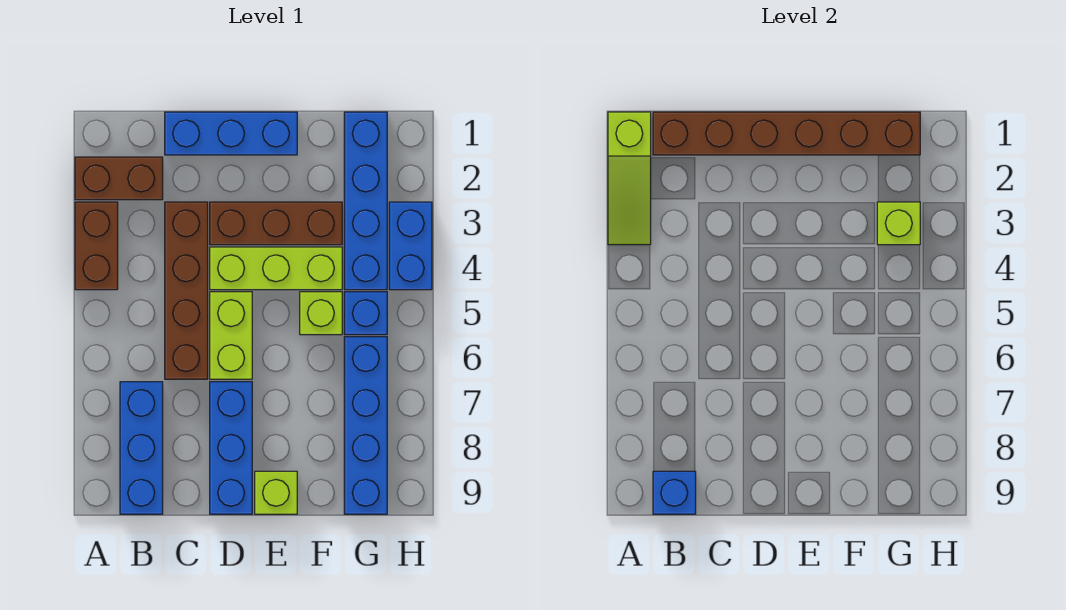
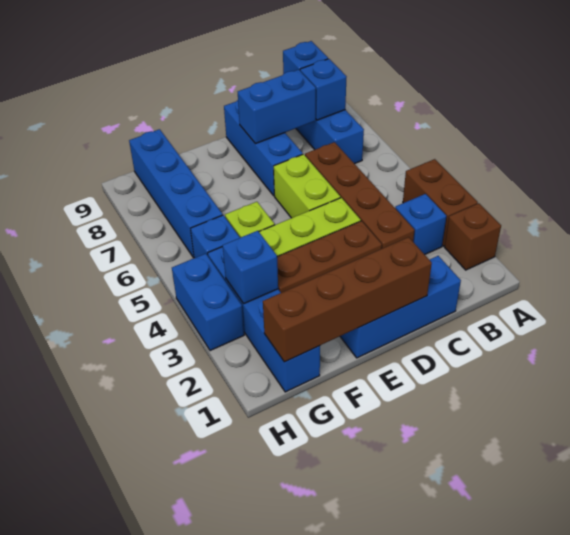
lime slope A1:A3 level 2 top 1 -> none
brown brick A2:B2 level 1 -> brown brick A2 level 1
brown brick B1:G1 level 2 -> brown brick D1:G1 level 2
none -> blue brick B3 level 1
none -> blue brick B8 level 2
none -> blue brick C8:D8 level 2
lime brick E9 level 1 -> none
lime brick G3 level 2 -> blue brick G3 level 2

